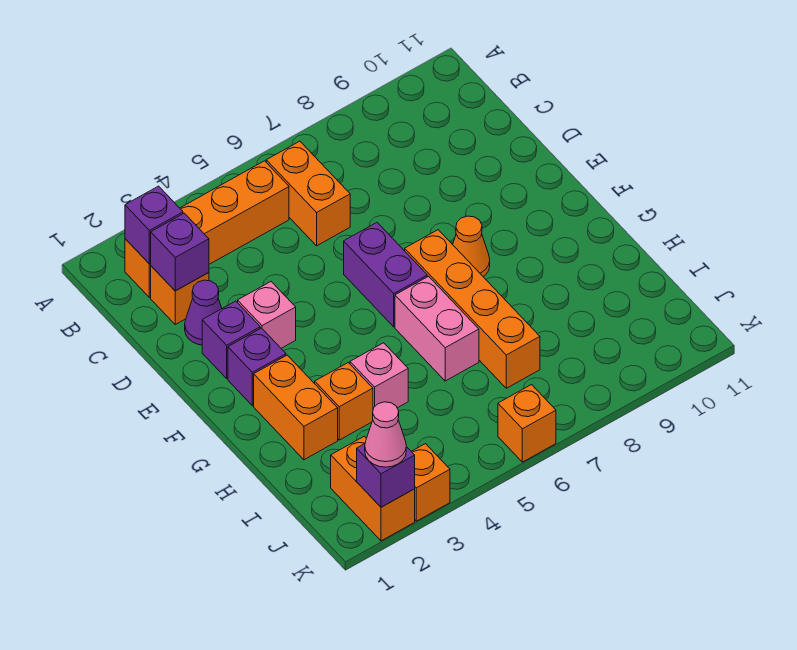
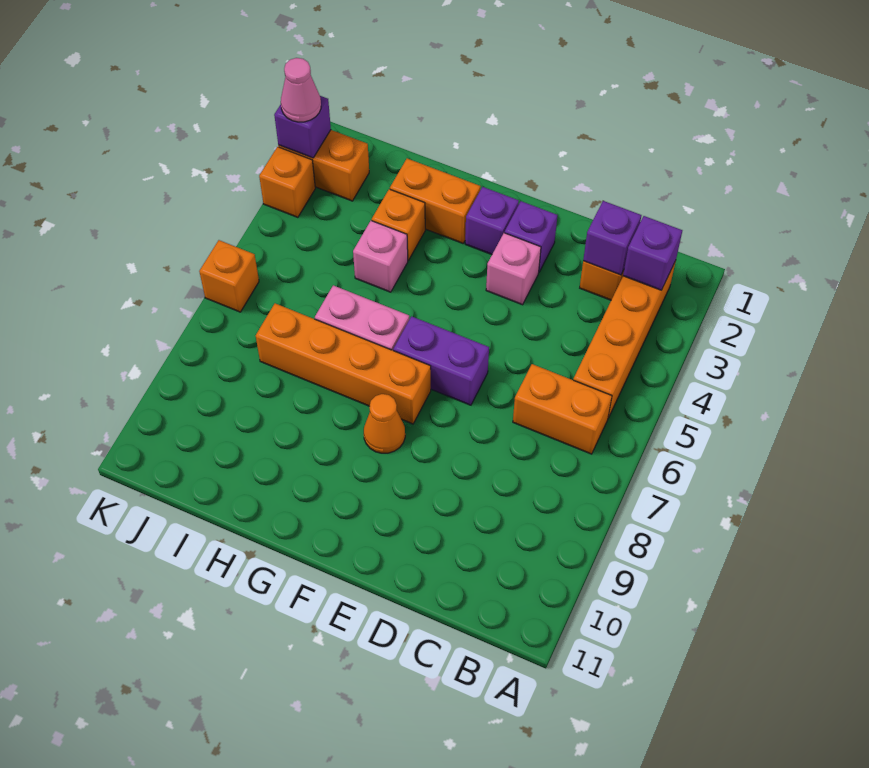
purple cone D2 level 1 -> none

